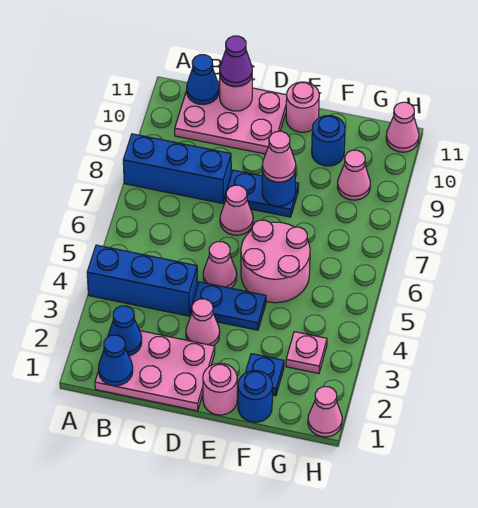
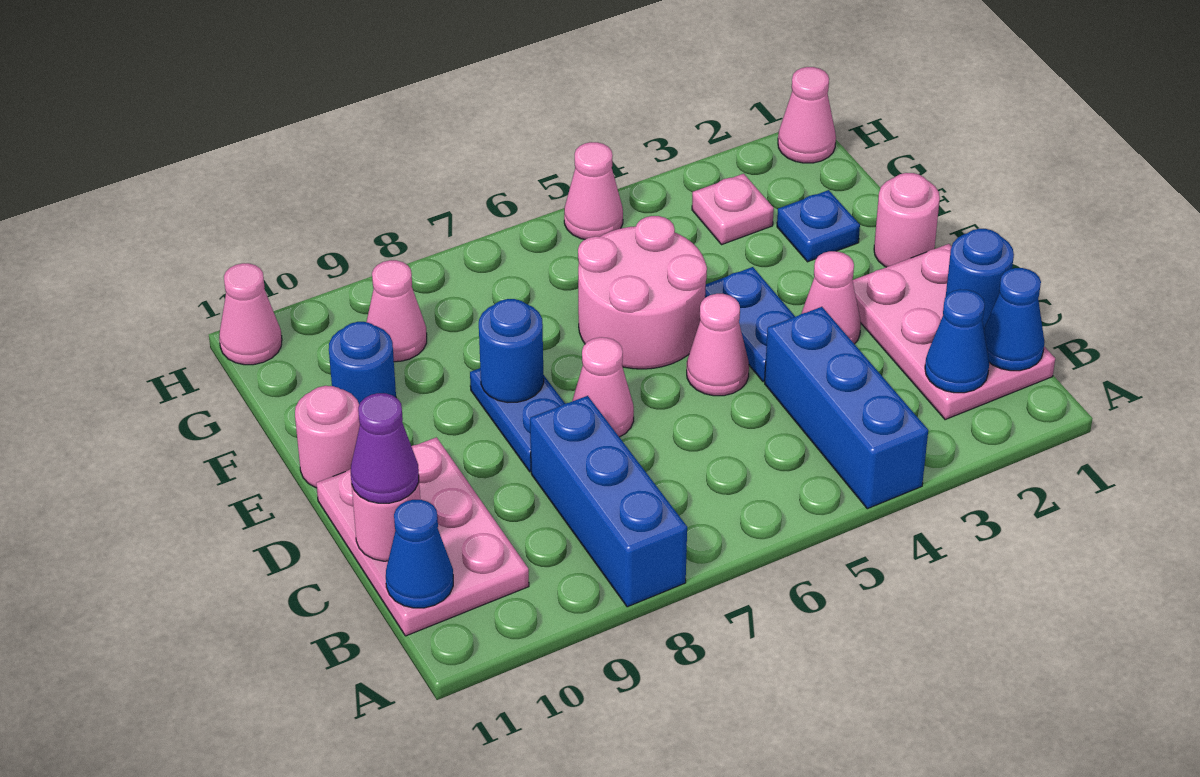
pink cone E8 level 3 -> pink cone H5 level 1
blue round brick F1 level 1 -> blue round brick C1 level 2

